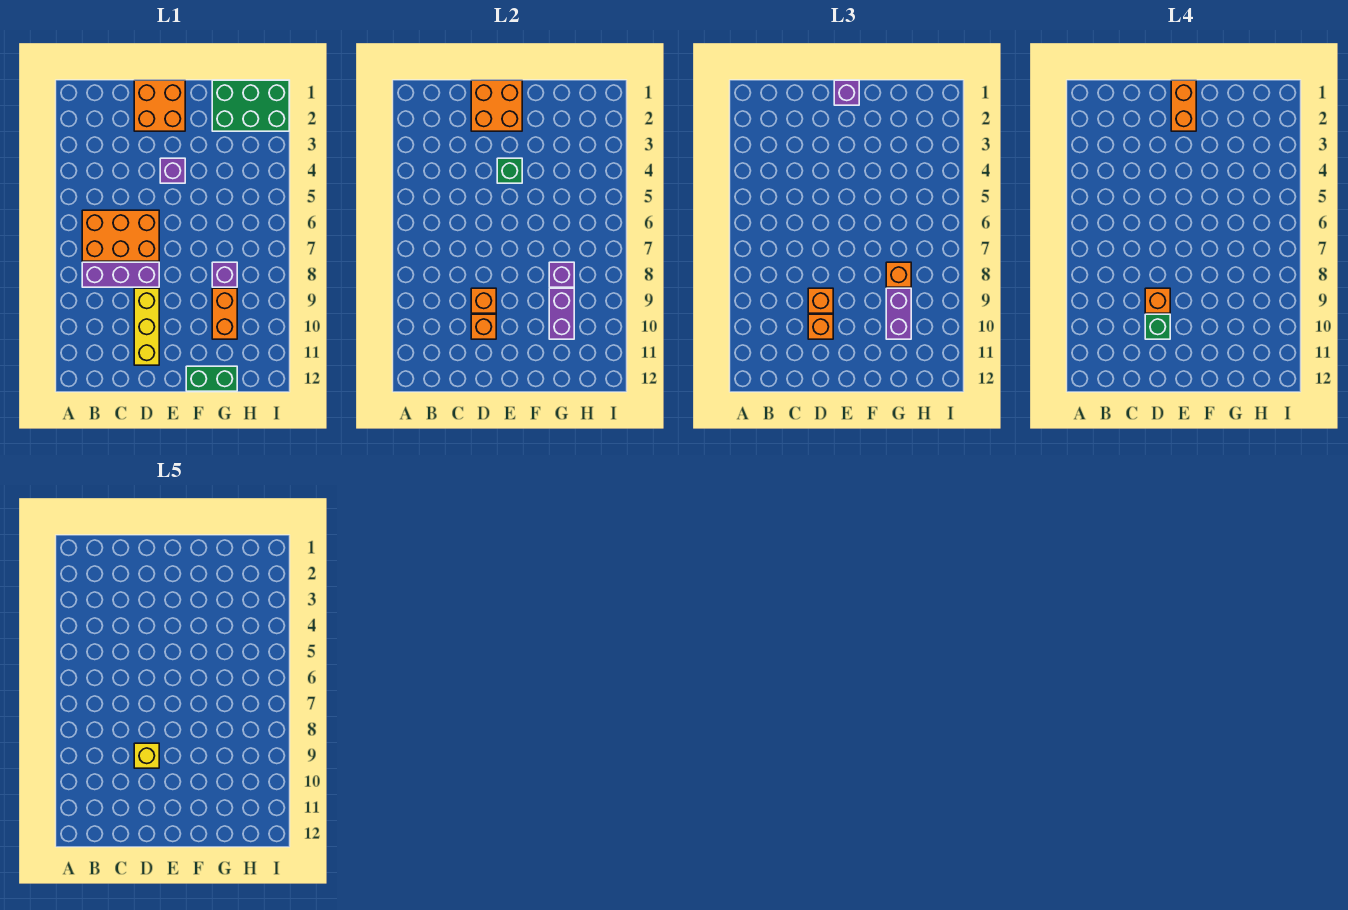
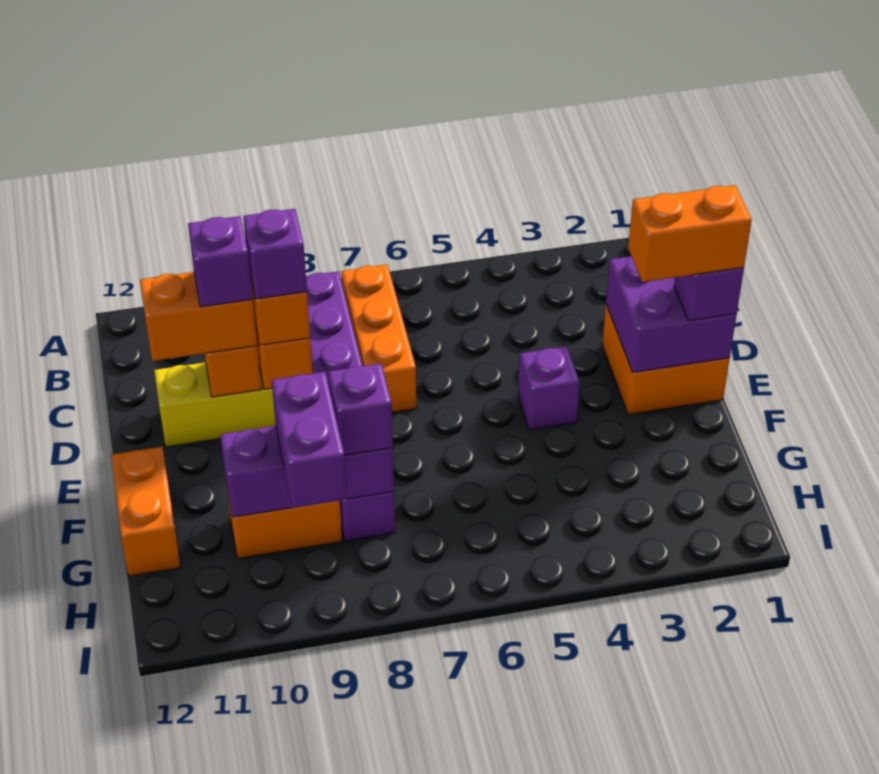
orange brick B6:D7 level 1 -> orange brick B7:D7 level 1
orange brick D1:E2 level 2 -> purple brick D1:E2 level 2
orange brick D9 level 4 -> purple brick D9 level 4
yellow brick D9 level 5 -> none
orange brick D10 level 3 -> orange brick D10:D11 level 3
green brick D10 level 4 -> purple brick D10 level 4
green brick E4 level 2 -> none
green brick F12:G12 level 1 -> orange brick F12:G12 level 1
green brick G1:I2 level 1 -> none
orange brick G8 level 3 -> purple brick G8 level 3
purple brick G9:G10 level 3 -> purple brick G9:H9 level 3

